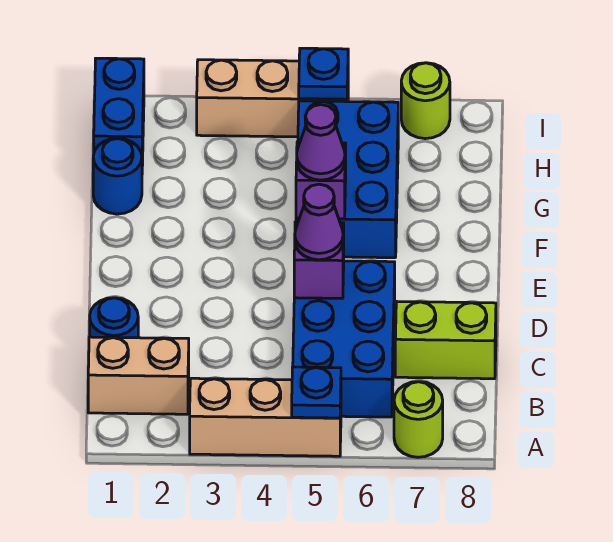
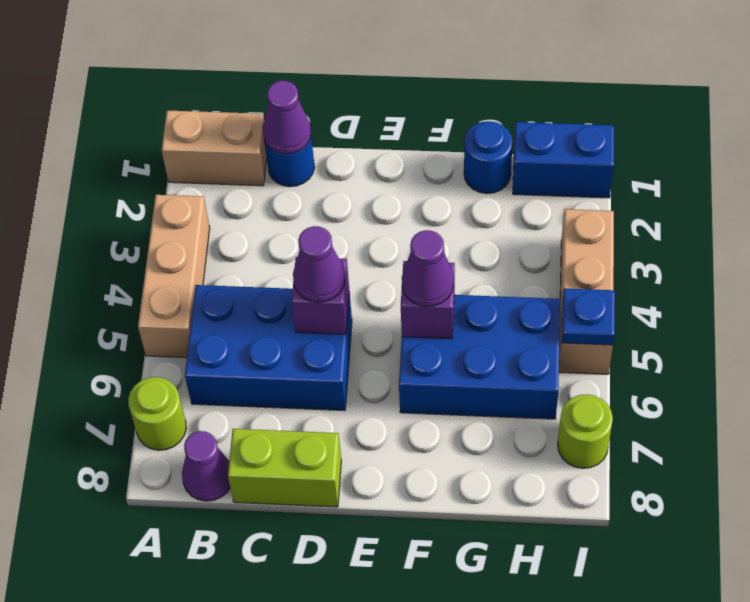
blue plate A5 level 2 -> none
tan brick B1:B2 level 1 -> tan brick A1:B1 level 1
none -> purple cone B8 level 1
none -> purple cone C1 level 2
lime brick C7:C8 level 1 -> lime brick C8:D8 level 1

